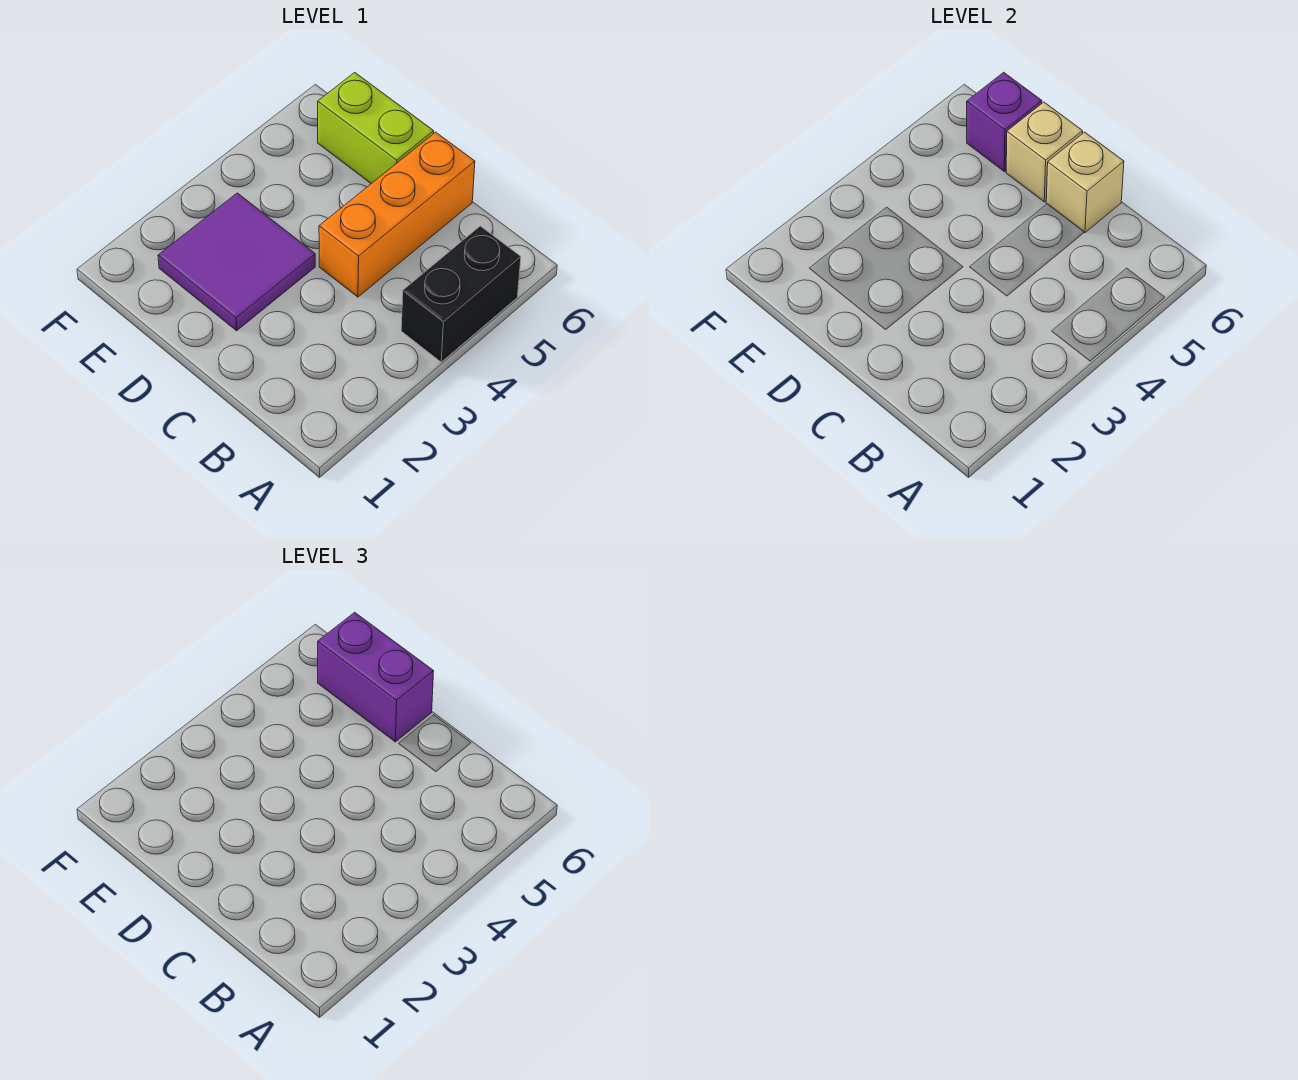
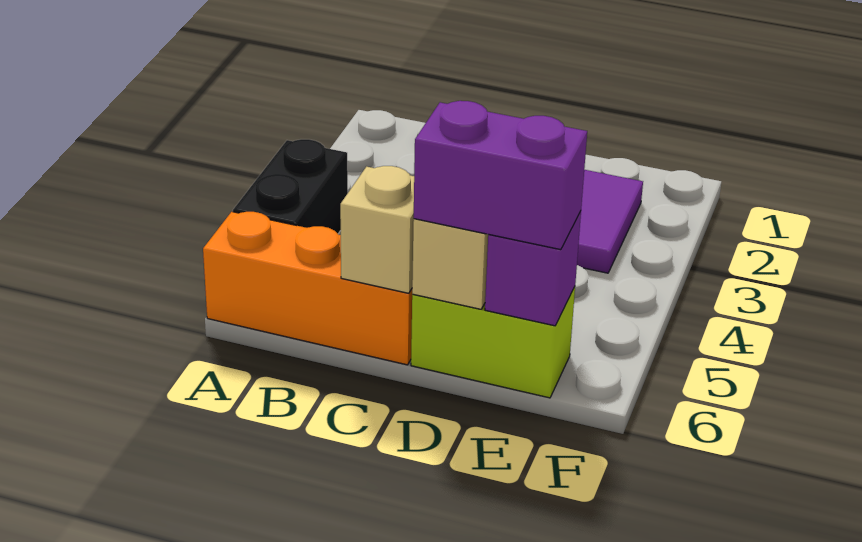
orange brick C4:C6 level 1 -> orange brick A6:C6 level 1

